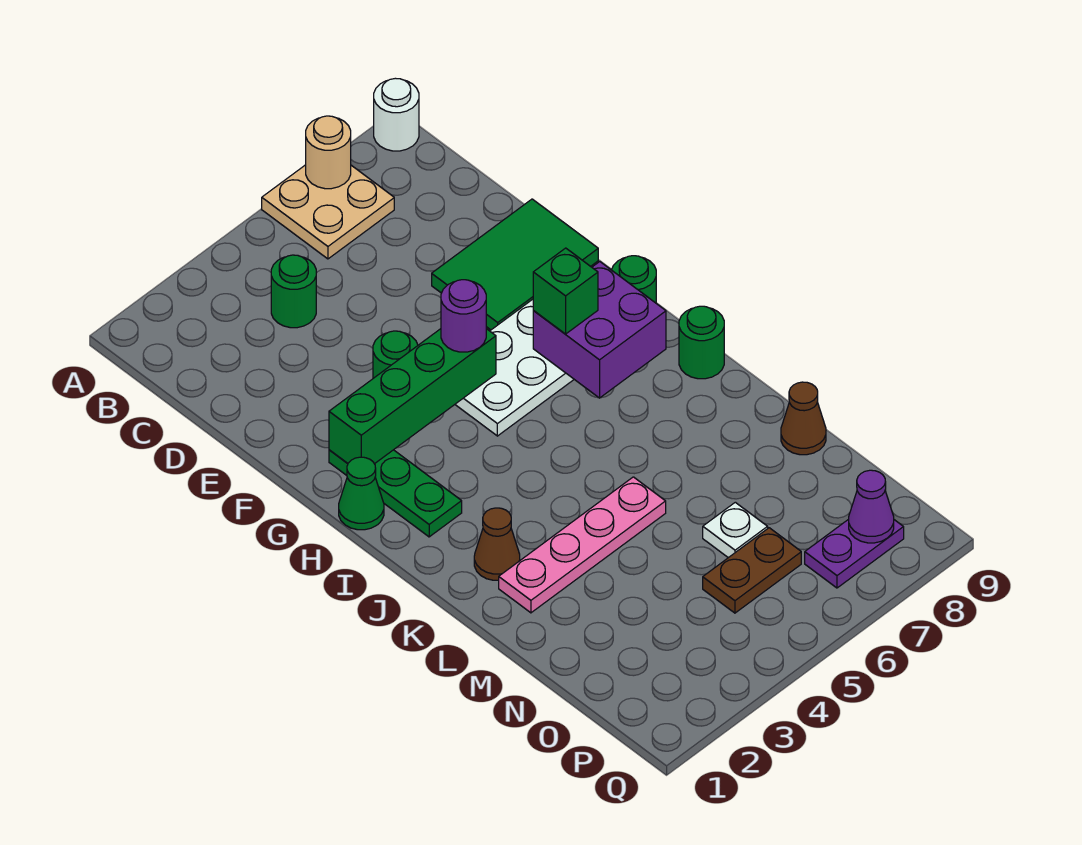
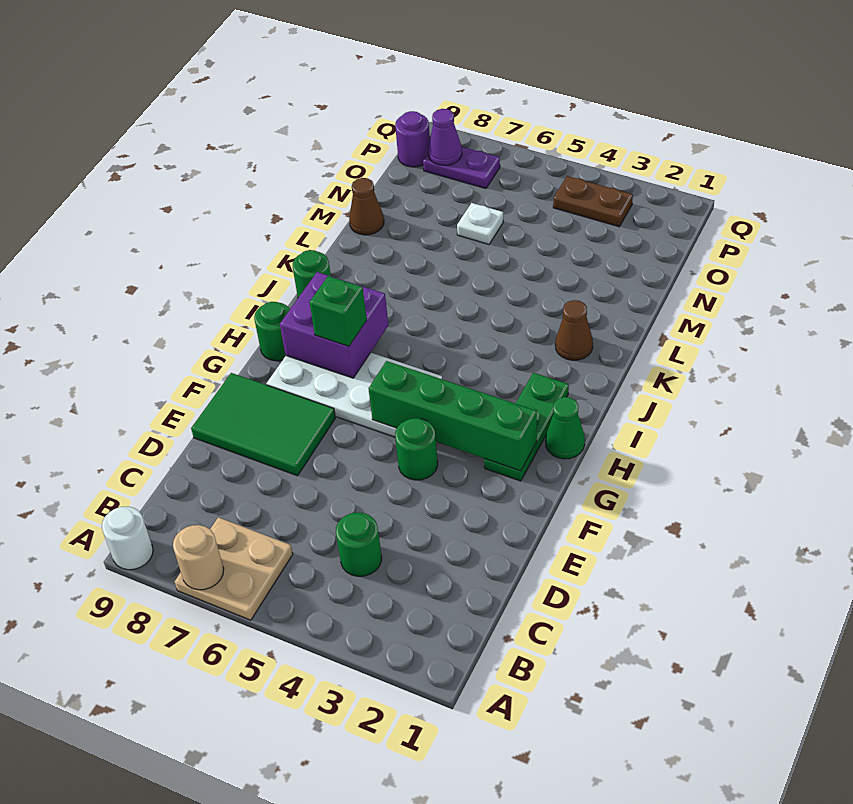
purple round brick G5 level 3 -> purple round brick P9 level 1
pink plate L2:L5 level 1 -> none
brown plate O5:O6 level 1 -> brown plate P3:P4 level 1

